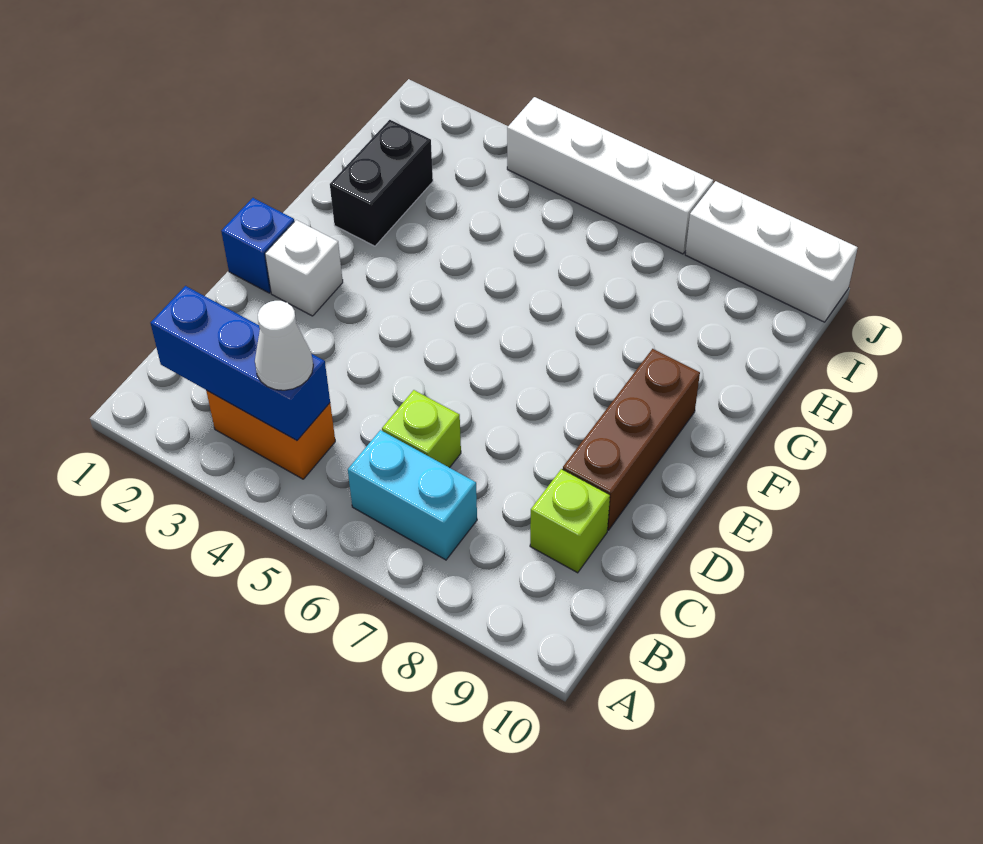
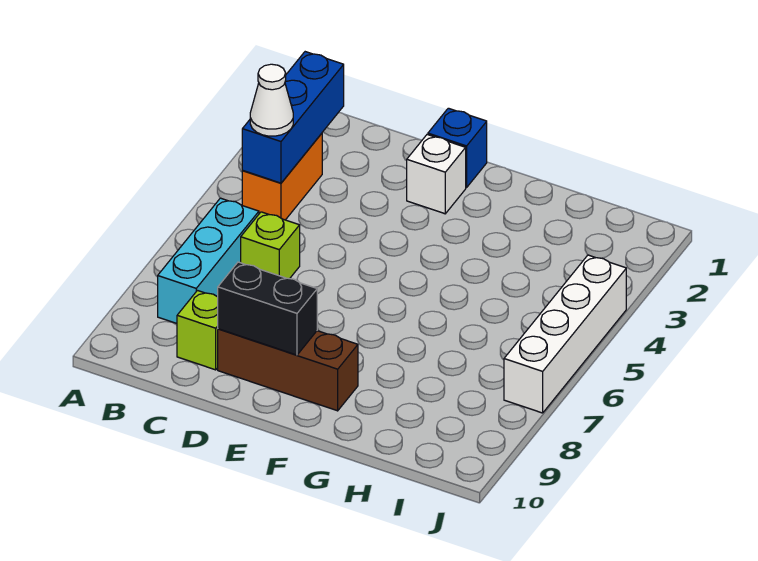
cyan brick B6:B7 level 1 -> cyan brick B6:B8 level 1
black brick G2:H2 level 1 -> black brick D9:E9 level 2
white brick J8:J10 level 1 -> none

